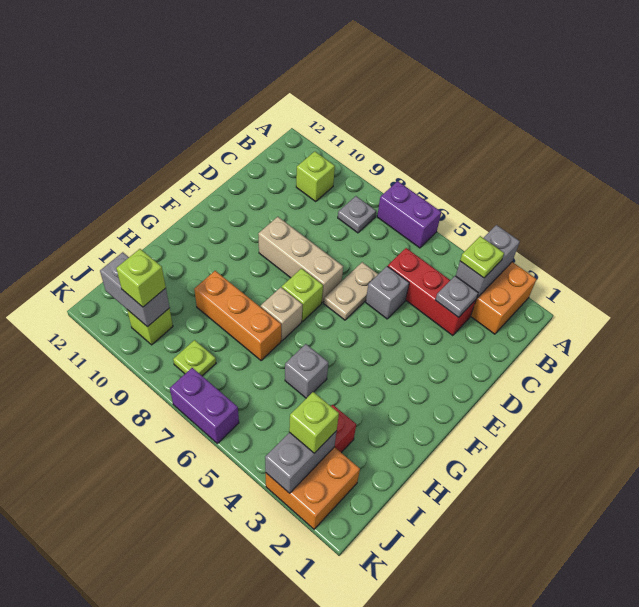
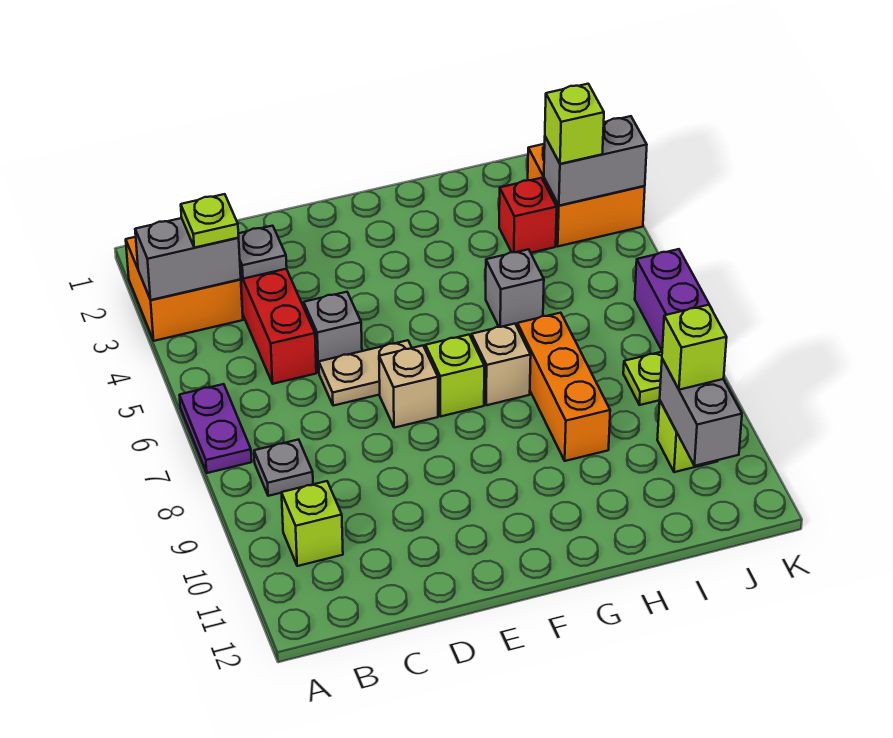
purple brick A6:A7 level 1 -> purple plate A6:A7 level 1
tan brick E7:E9 level 1 -> tan brick E7 level 1

